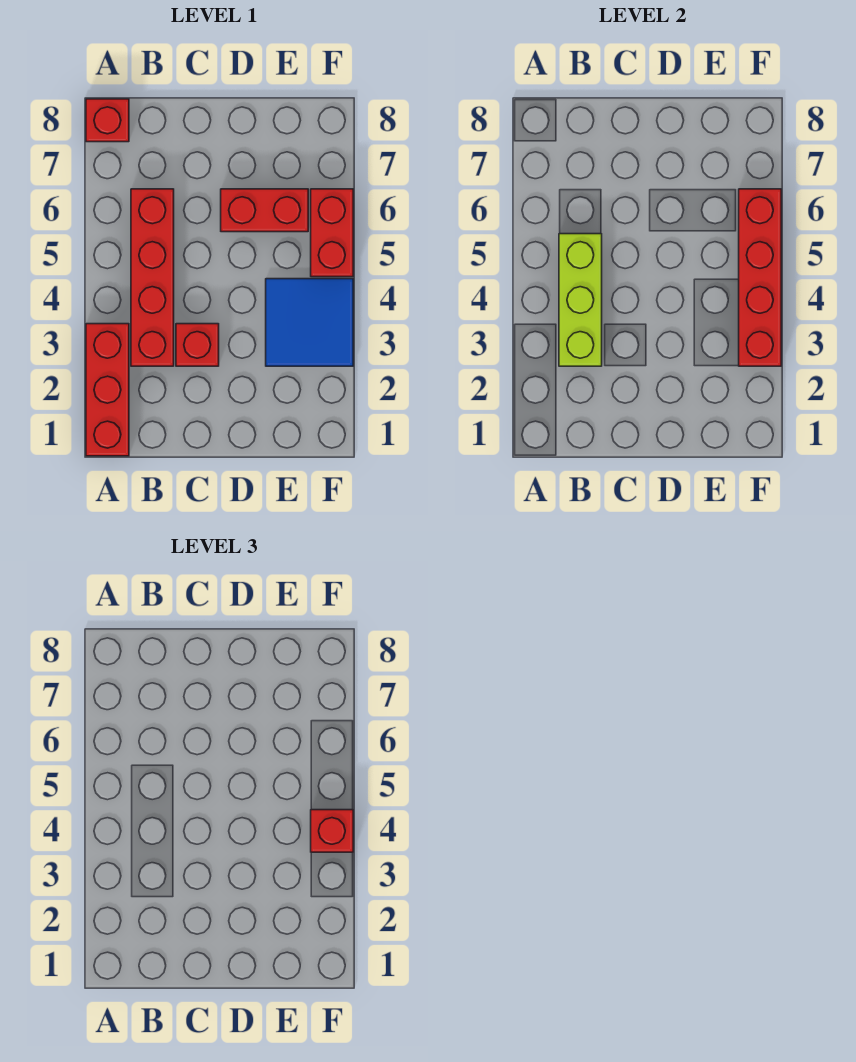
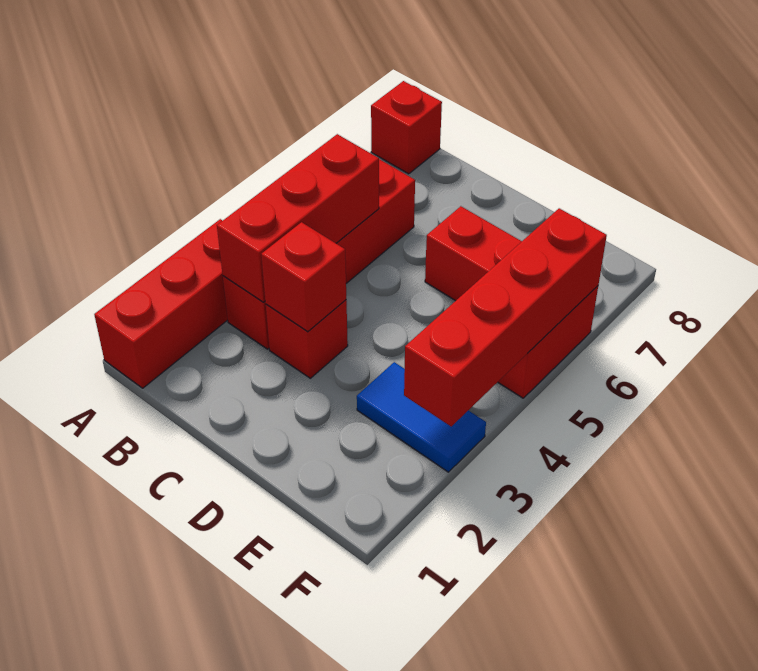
lime brick B3:B5 level 2 -> red brick B3:B5 level 2
blue tile E3:F4 level 1 -> blue tile E3:F3 level 1
red brick F4 level 3 -> red brick C3 level 2

